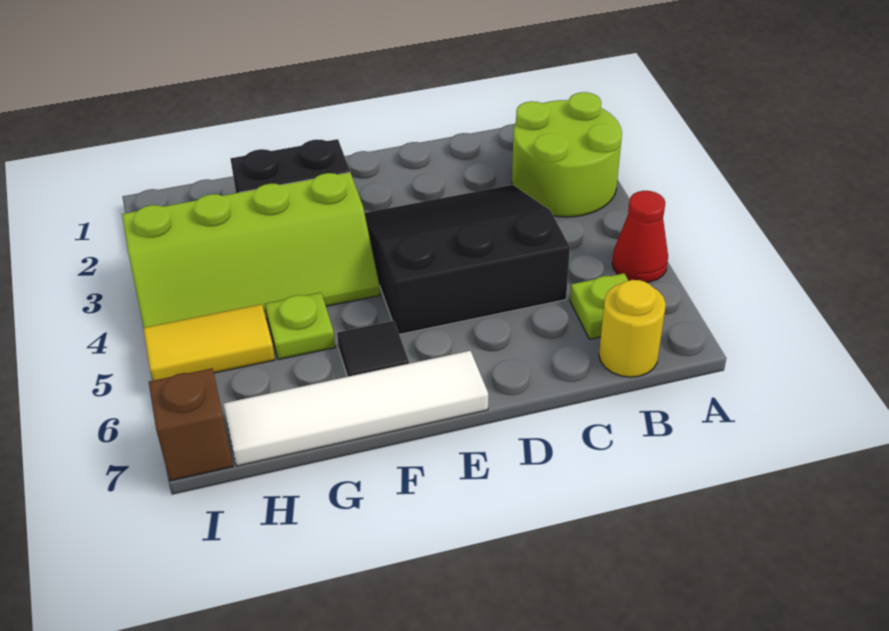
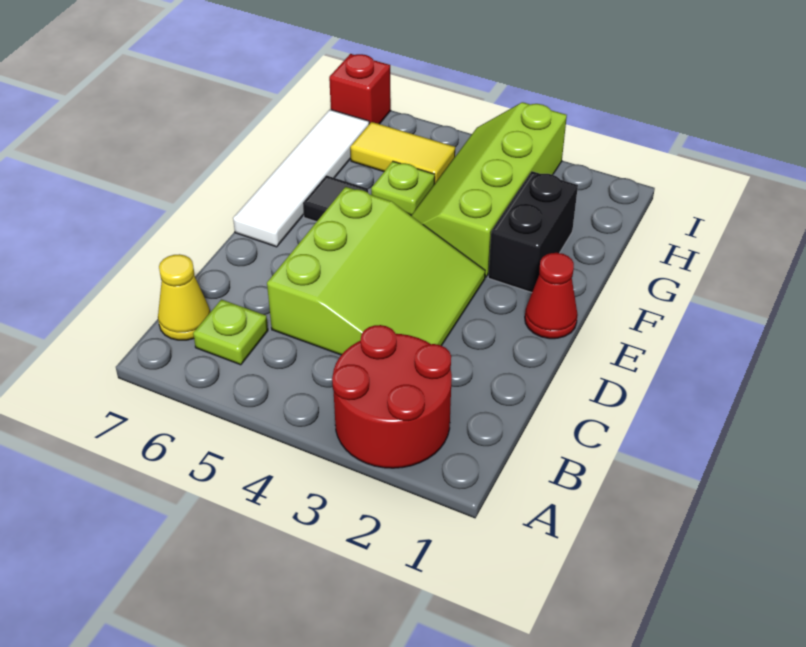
lime round brick A2:B3 level 1 -> red round brick A2:B3 level 1
red cone A5 level 1 -> red cone E1 level 1
yellow round brick B7 level 1 -> yellow cone B7 level 1
black slope C3:E5 level 1 top 5 -> lime slope C3:E5 level 1 top 5
yellow tile H5:I5 level 1 -> yellow tile H5:H6 level 1
brown brick I7 level 1 -> red brick I7 level 1

